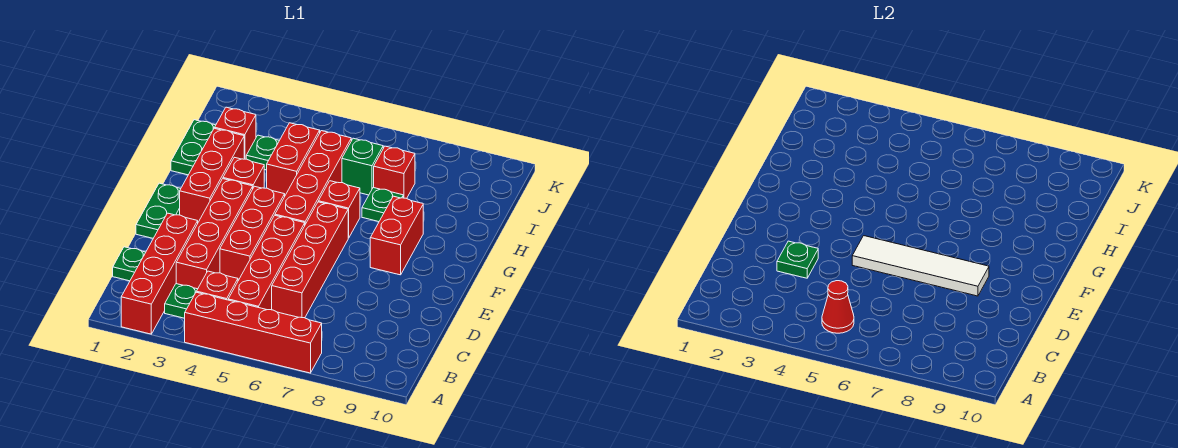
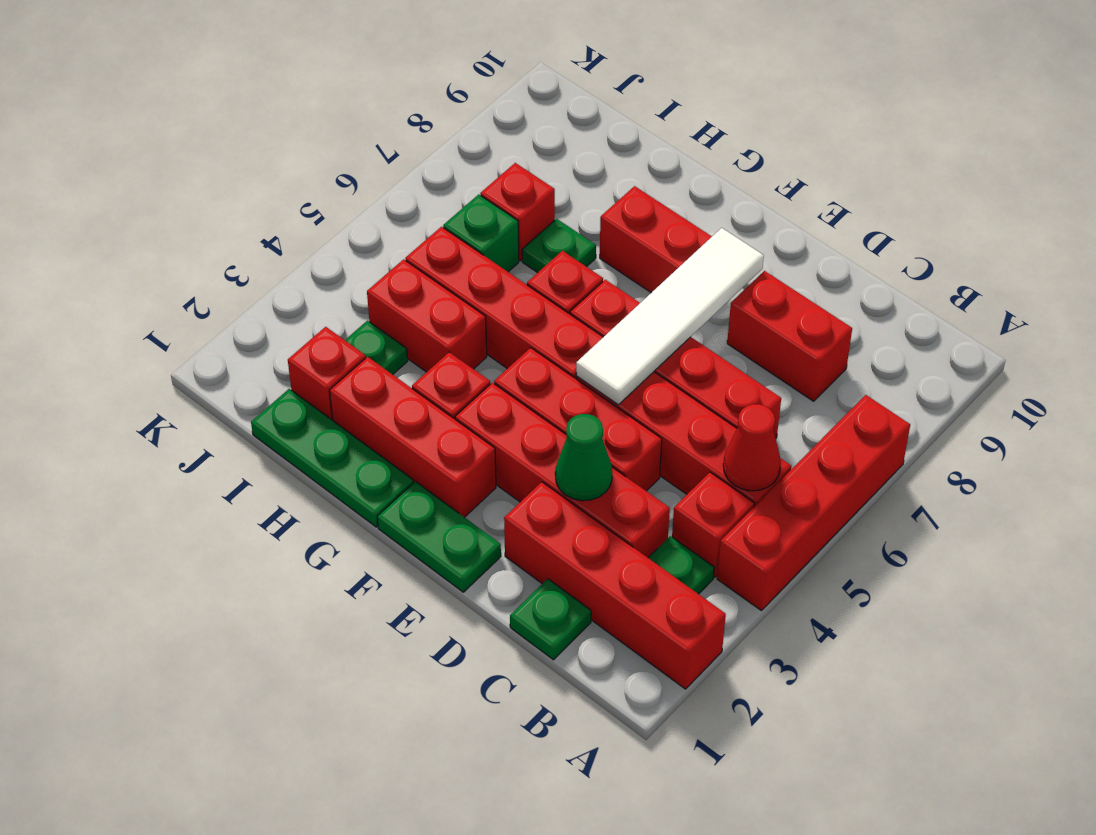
none -> red brick C8:D8 level 1
green plate D3 level 2 -> green cone D3 level 2
green plate H1:I1 level 1 -> green plate G1:I1 level 1

